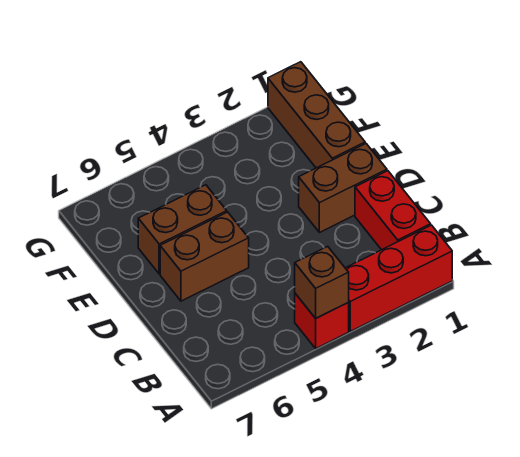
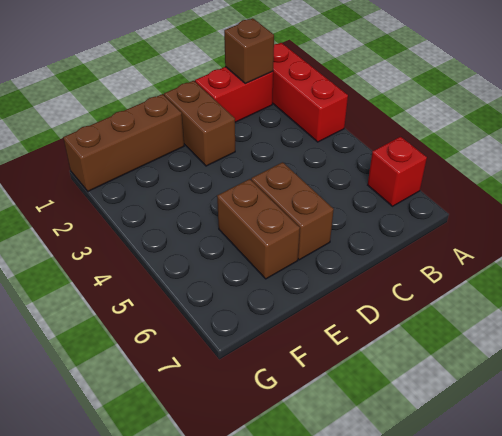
red brick A4 level 1 -> red brick A6 level 1
brown brick A4 level 2 -> brown brick B1 level 2

